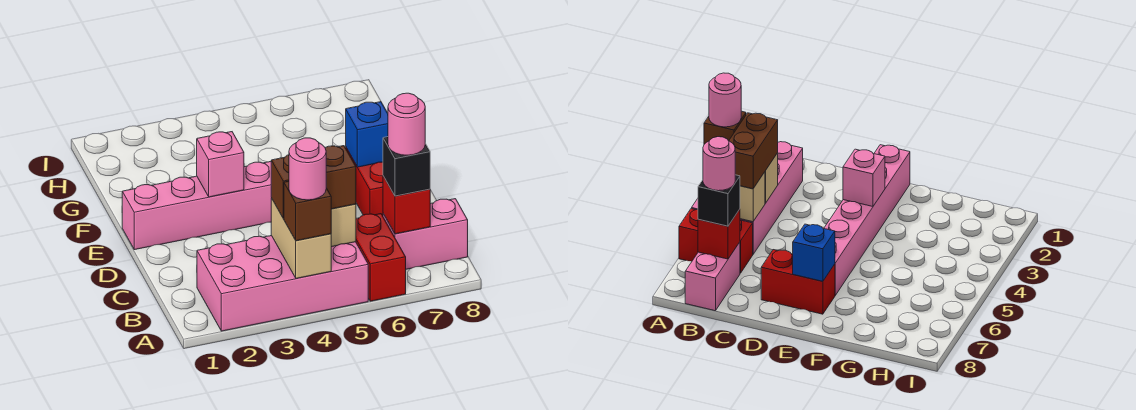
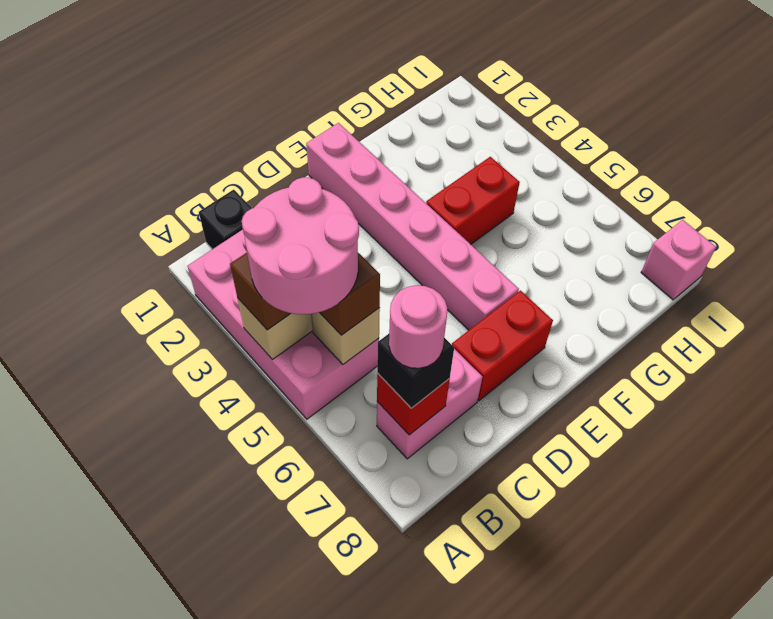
pink round brick A4 level 4 -> pink round brick A4:B5 level 4
red brick A6:B6 level 1 -> red brick F4:G4 level 1
none -> black brick B1 level 1
pink brick B7:B8 level 1 -> pink brick B7:C7 level 1
pink brick E3 level 2 -> pink brick I8 level 1
blue brick E7 level 2 -> none

